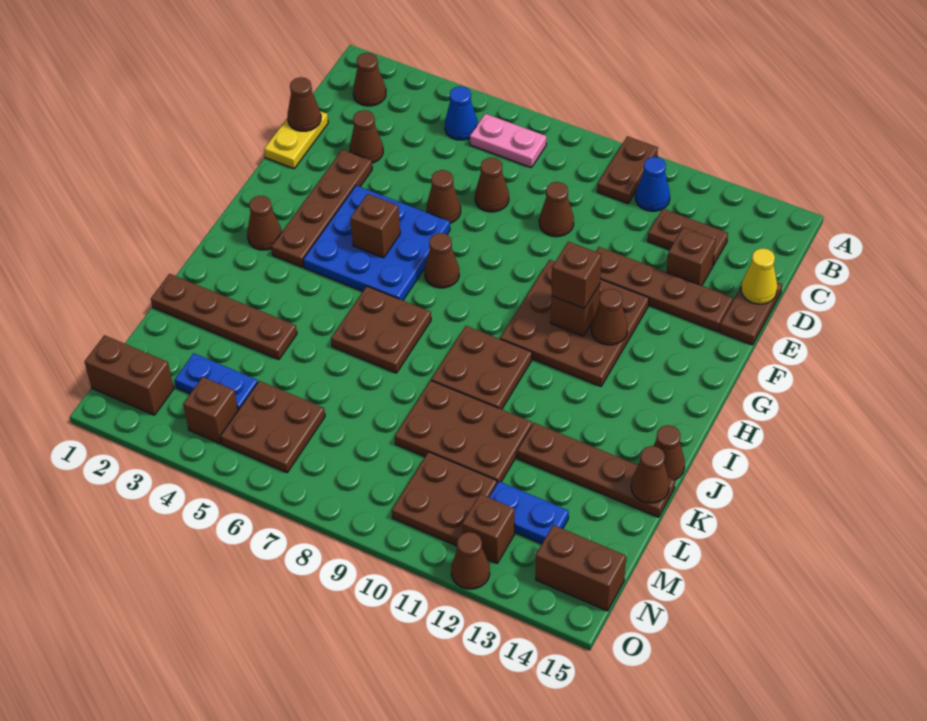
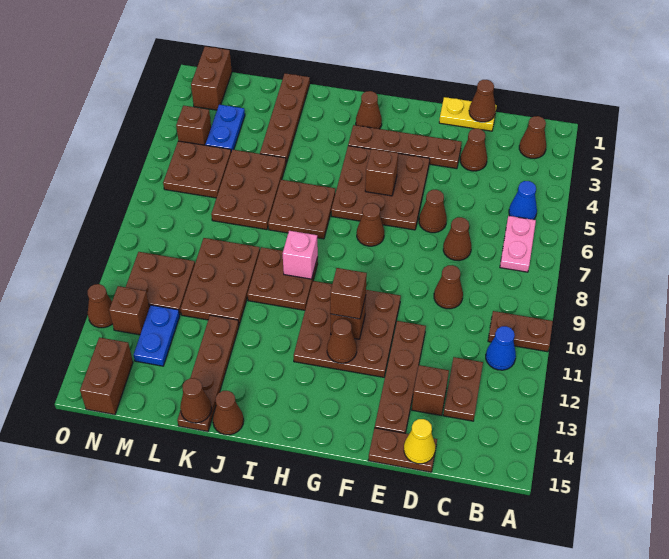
blue plate F4:H6 level 1 -> brown plate F4:H6 level 1
none -> pink brick I9 level 2
none -> brown plate K5:L7 level 1

